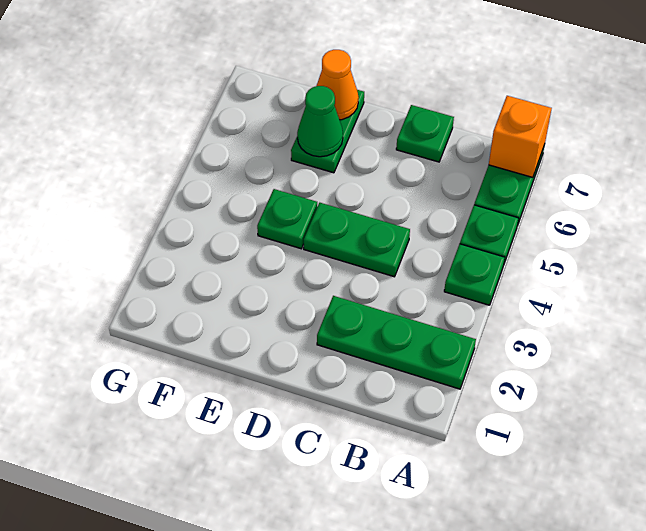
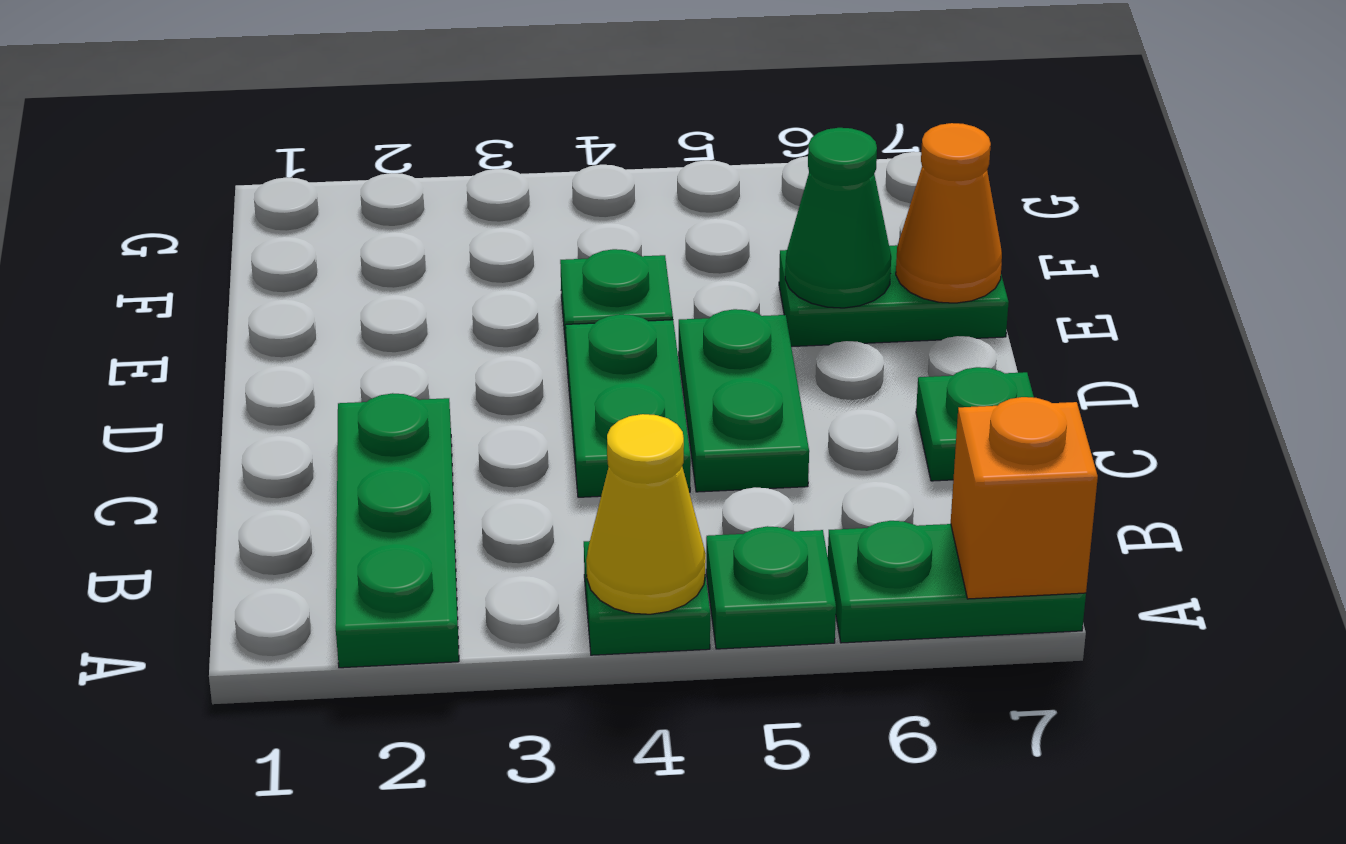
none -> yellow cone A4 level 2
none -> green plate C5:D5 level 1

